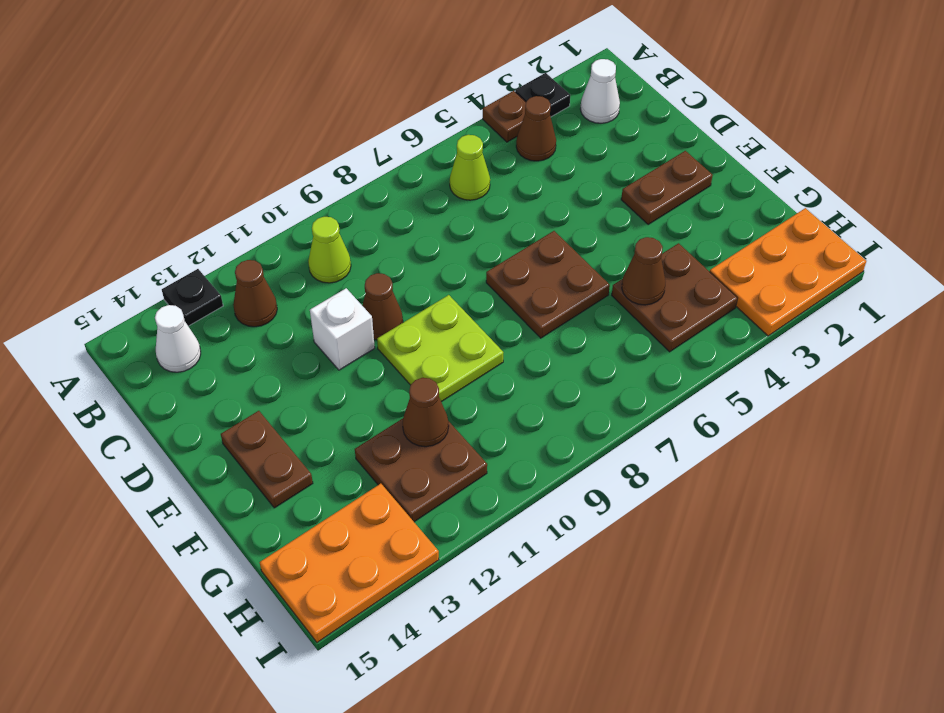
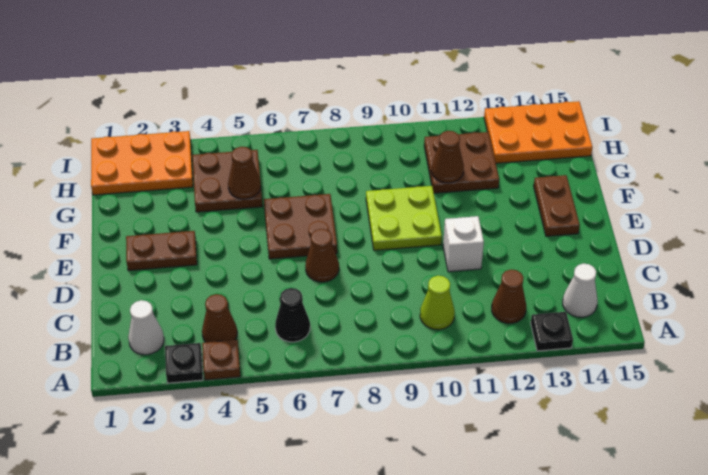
lime cone B6 level 1 -> black cone B6 level 1
brown cone D10 level 1 -> brown cone D7 level 1

